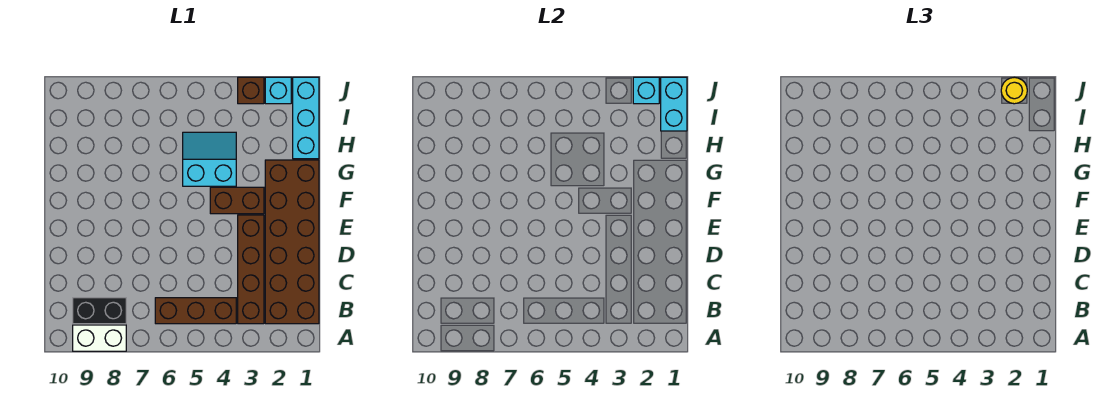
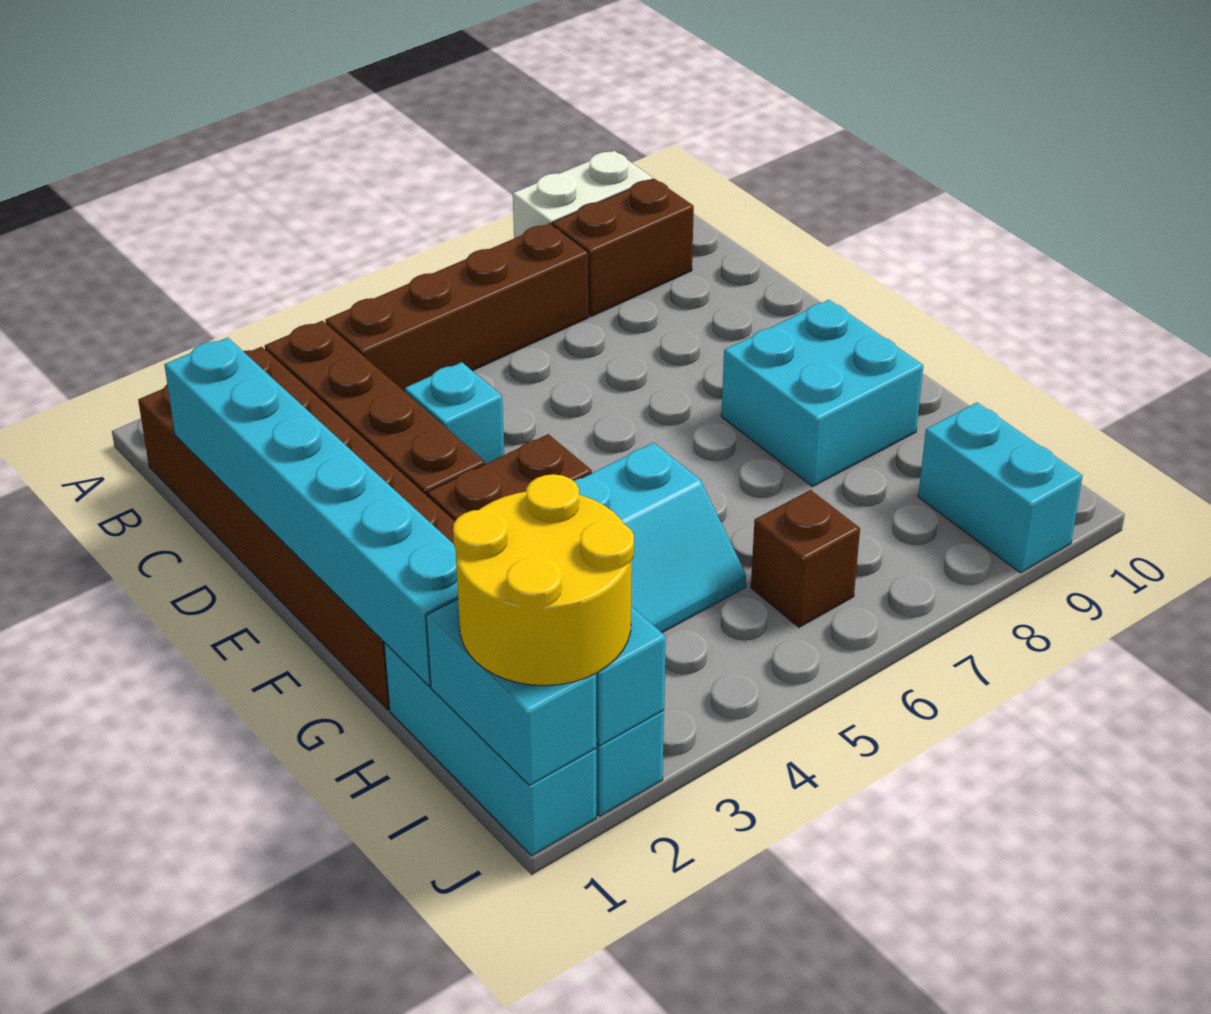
brown brick B4:B6 level 1 -> brown brick B4:B7 level 1
black brick B8:B9 level 1 -> brown brick B8:B9 level 1
none -> cyan brick C1:H1 level 2
none -> cyan brick D4 level 1
none -> cyan brick F8:G9 level 1
none -> cyan brick I9:J9 level 1
yellow round brick J2 level 3 -> yellow round brick I1:J2 level 3
brown brick J3 level 1 -> brown brick I6 level 1

